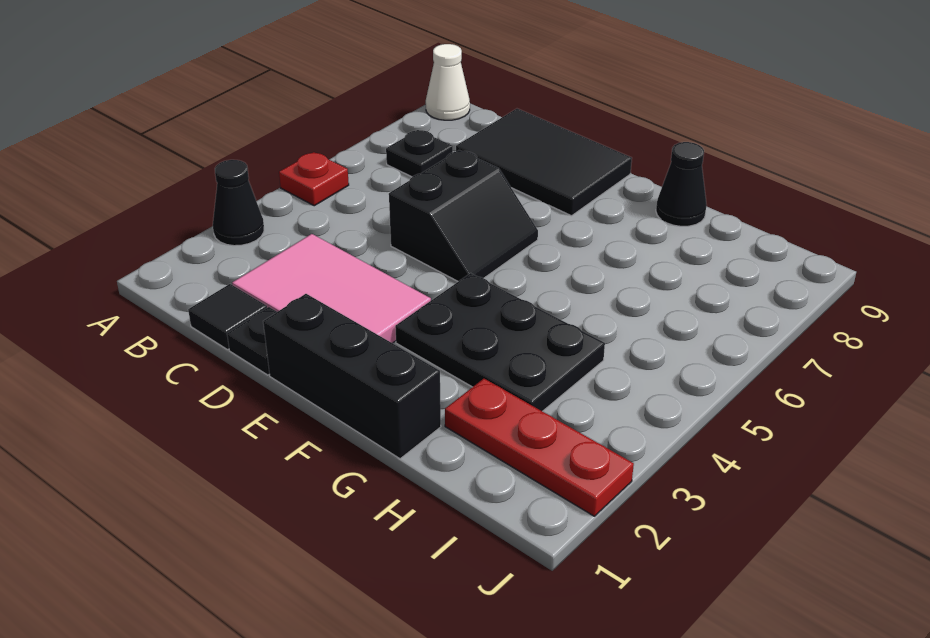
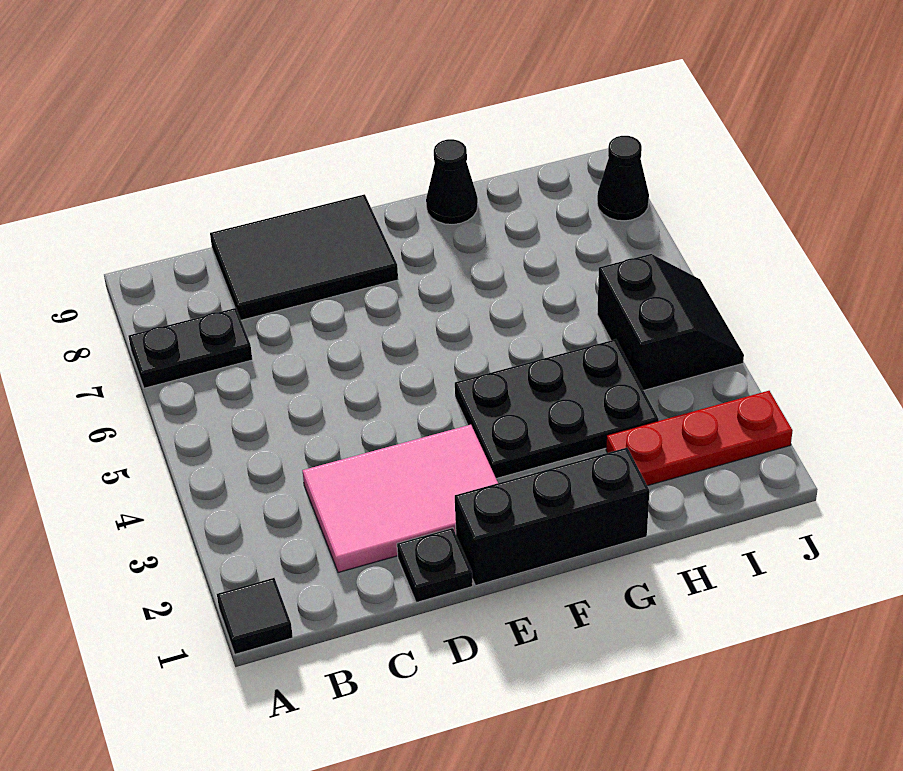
black cone A3 level 1 -> black cone J8 level 1
red plate A5 level 1 -> none
white cone A9 level 1 -> none
black plate B7 level 1 -> black plate A7:B7 level 1
black tile C1 level 1 -> black tile A1 level 1
black slope D5:E6 level 1 top D -> black slope I4:J5 level 1 top I

